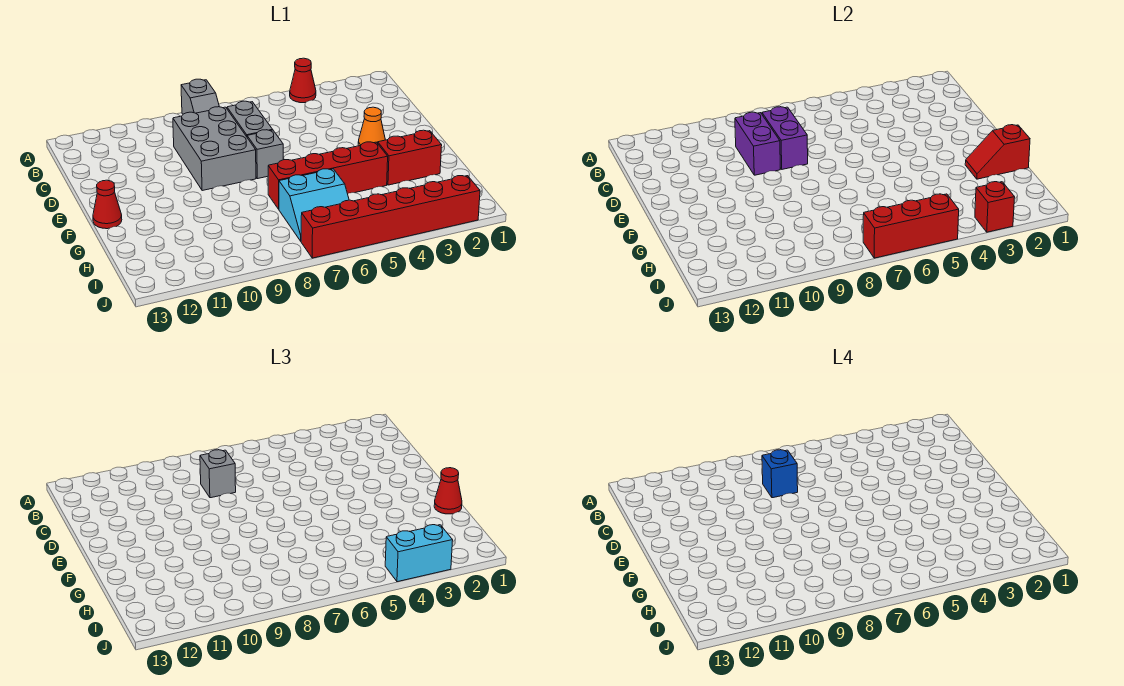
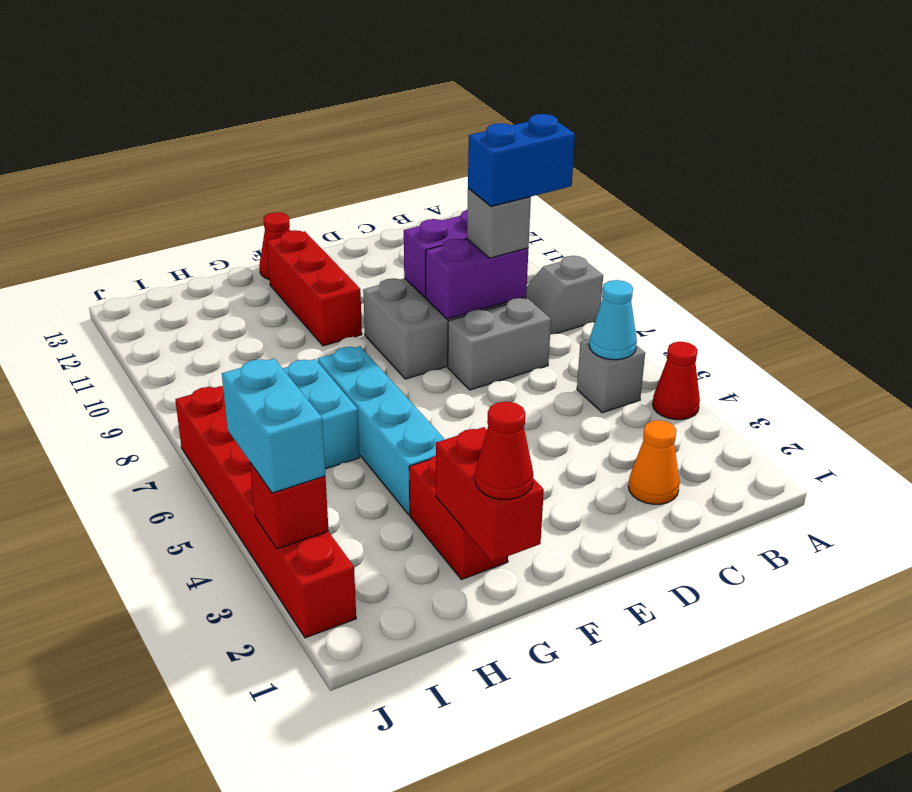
none -> cyan cone B5 level 2
blue brick C8 level 4 -> blue brick B8:C8 level 4
orange cone E3 level 1 -> orange cone C2 level 1
grey brick E7 level 1 -> grey brick B5 level 1
red slope G1:G2 level 2 top 1 -> red brick G1:G2 level 2
red brick G4:G7 level 1 -> cyan brick G4:G7 level 1
red brick J5:J7 level 2 -> red brick F10:F12 level 1

